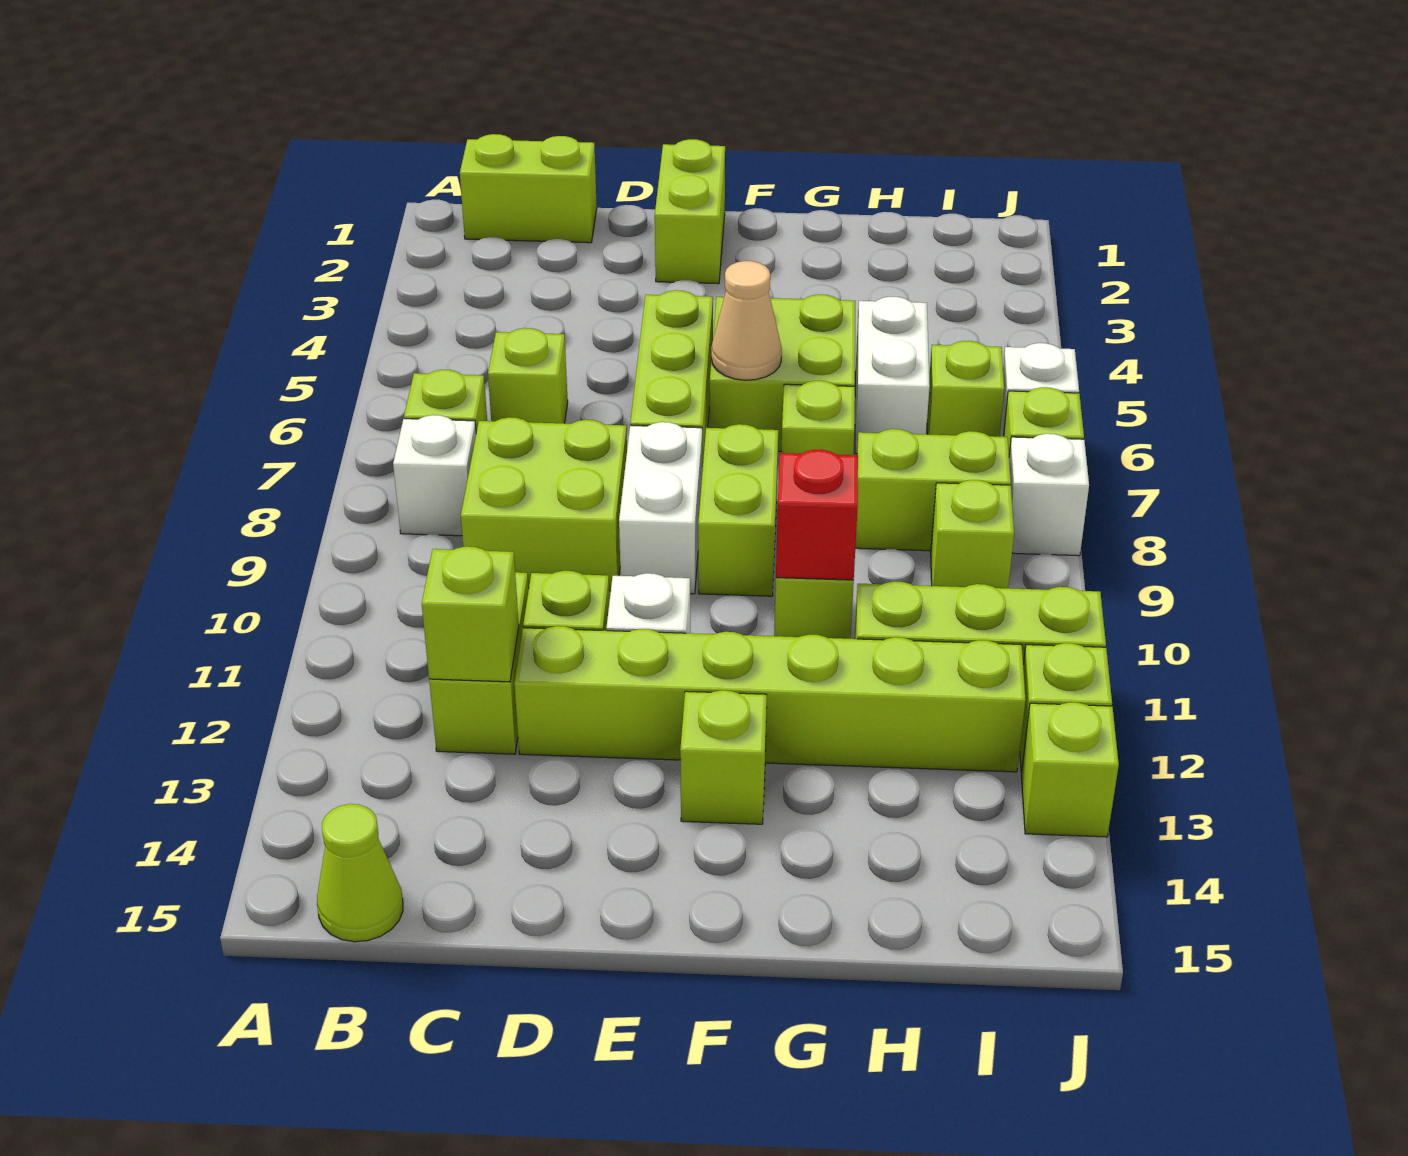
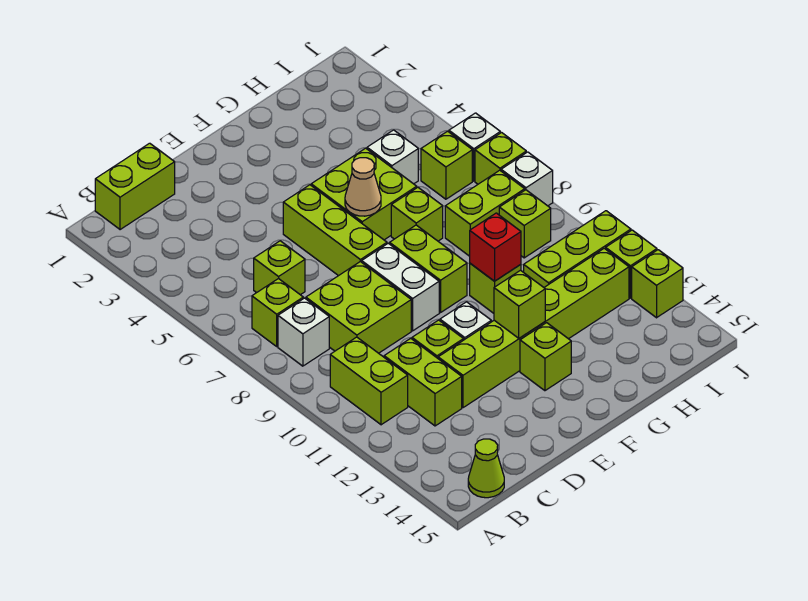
lime brick C12 level 2 -> lime brick F12 level 2
lime brick E1:E2 level 1 -> lime brick B10:B11 level 1
white brick H5:H6 level 1 -> white brick H5 level 1

